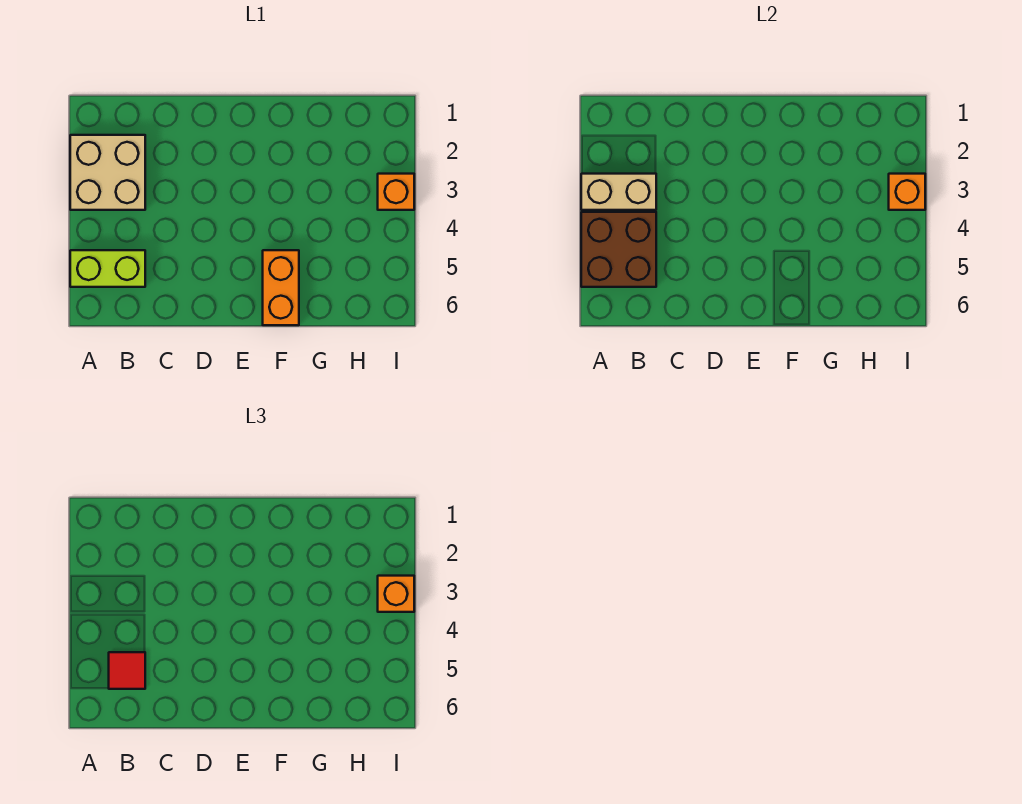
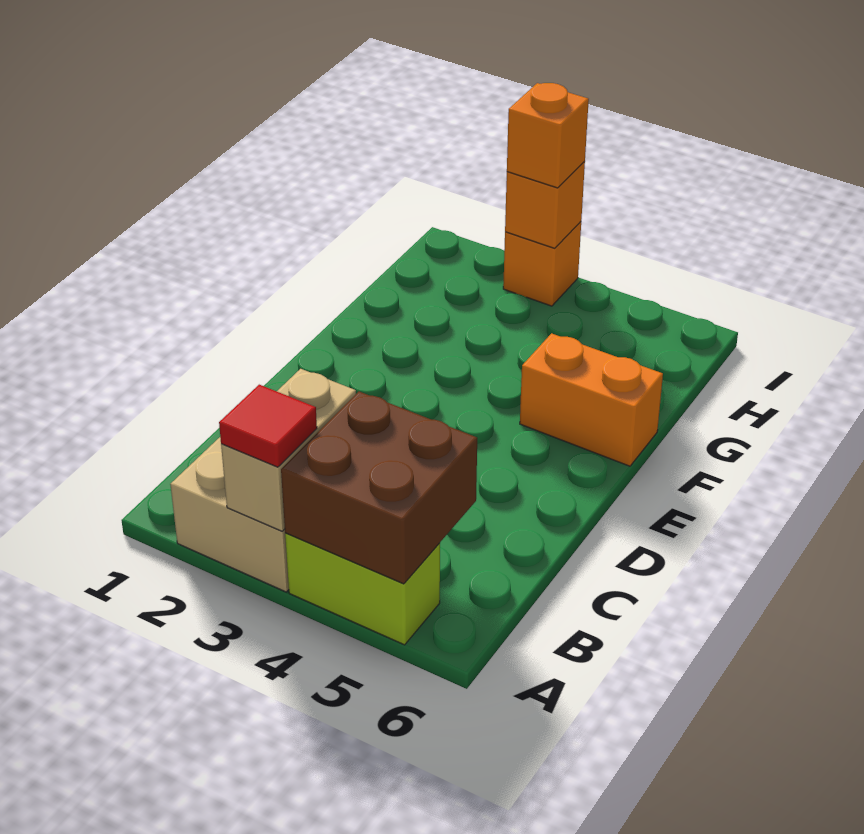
lime brick A5:B5 level 1 -> lime brick A4:A5 level 1
red tile B5 level 3 -> red tile A3 level 3

